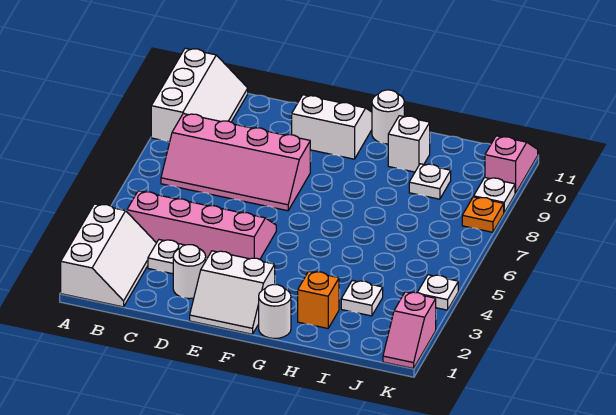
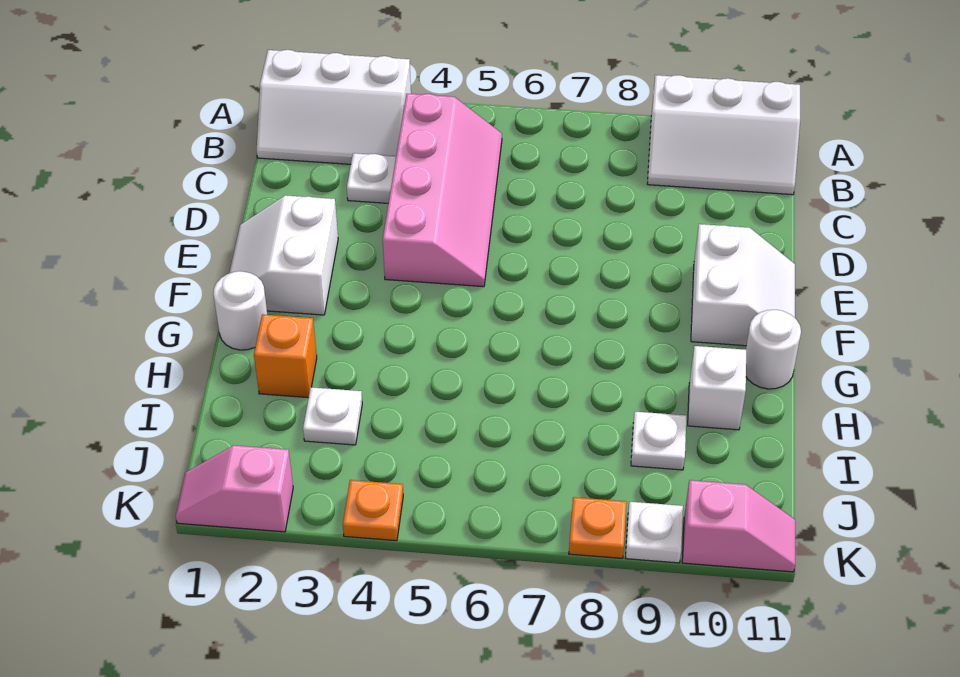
pink slope B7:E8 level 1 top 8 -> none
white round brick D2 level 1 -> none
white plate K4 level 1 -> orange plate K4 level 1

